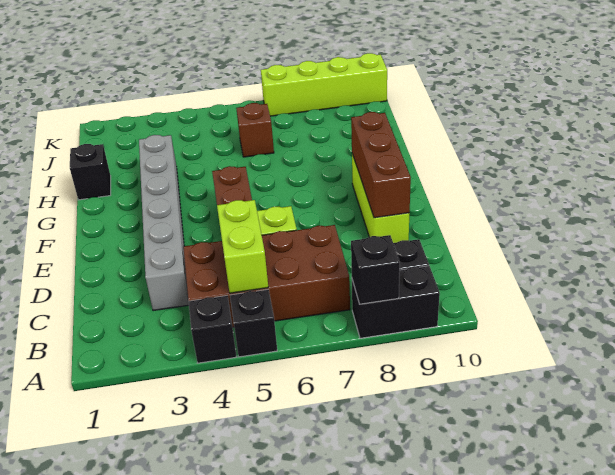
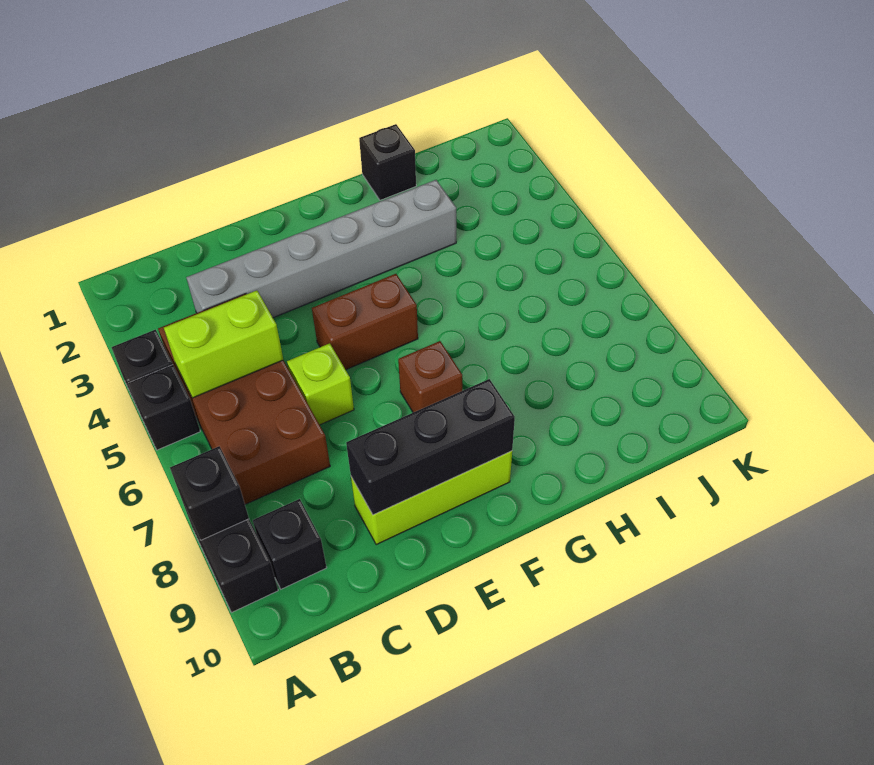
brown brick D9:F9 level 2 -> black brick D9:F9 level 2
brown brick I6 level 1 -> brown brick F7 level 1
lime brick K7:K10 level 1 -> none

